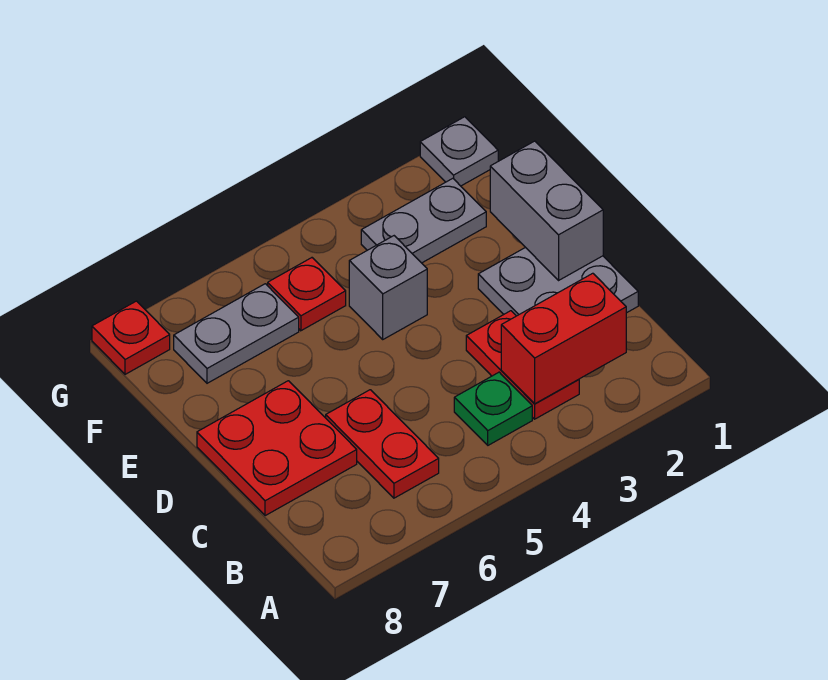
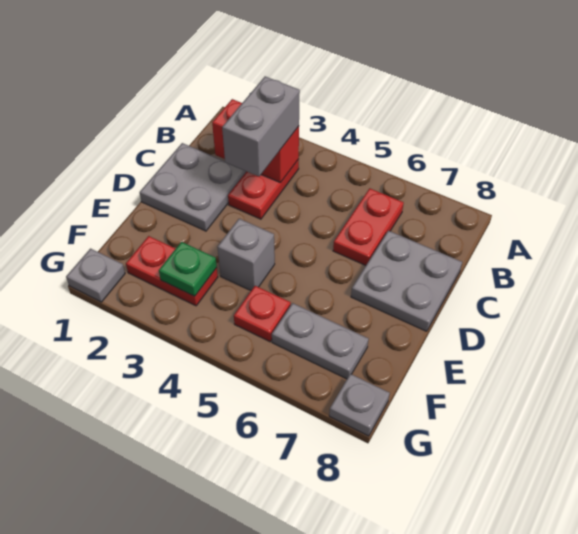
green plate B4 level 1 -> green plate F3 level 2
red plate C7:D8 level 1 -> grey plate C7:D8 level 1
grey brick D1:E1 level 2 -> grey brick B3:C3 level 3
grey plate F2:F3 level 1 -> red plate F2:F3 level 1
red plate G8 level 1 -> grey plate G8 level 1

